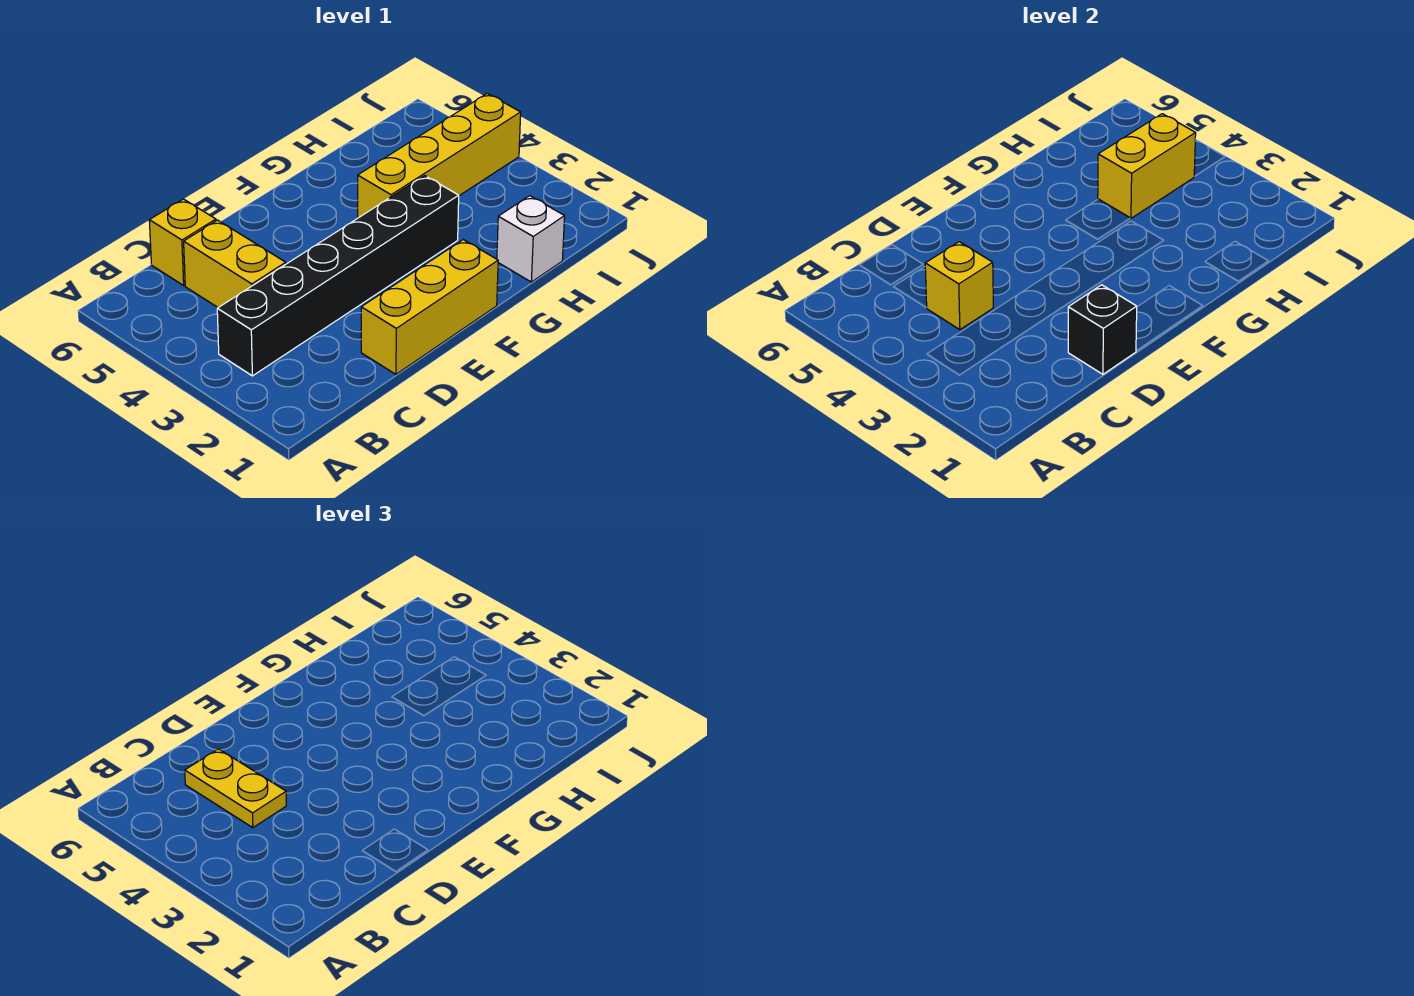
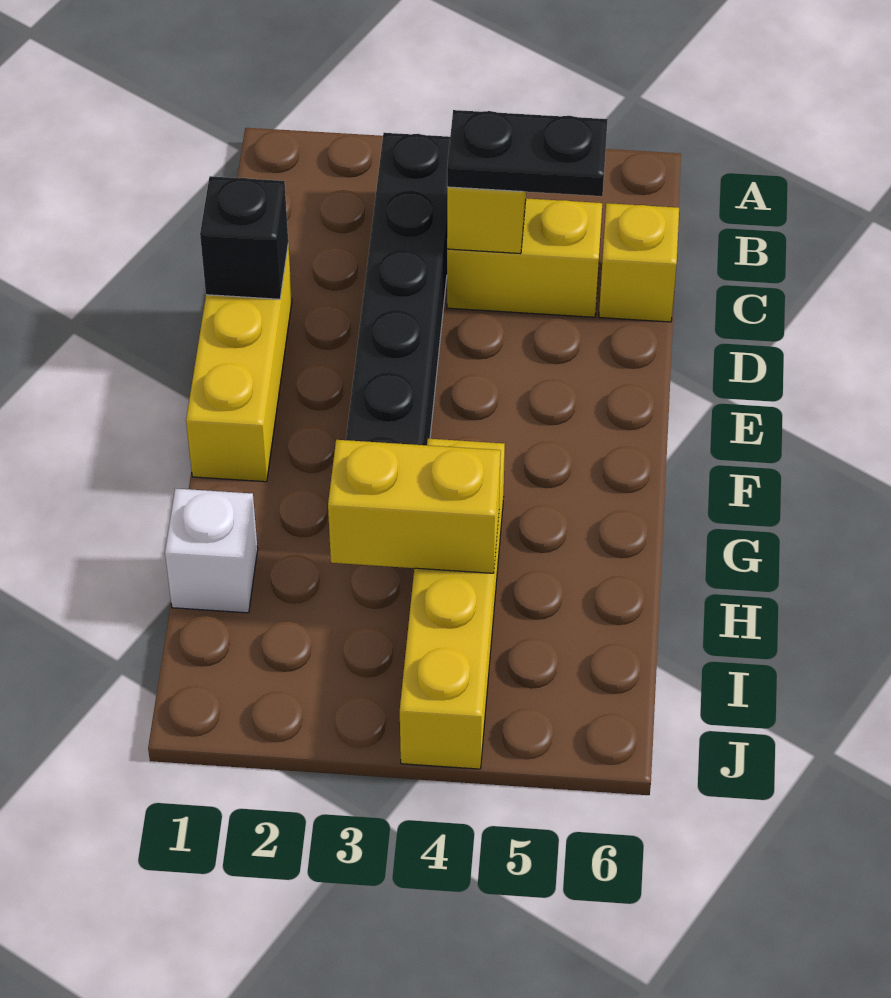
yellow plate C4:C5 level 3 -> black plate C4:C5 level 3
yellow brick H4:I4 level 2 -> yellow brick H3:H4 level 2

